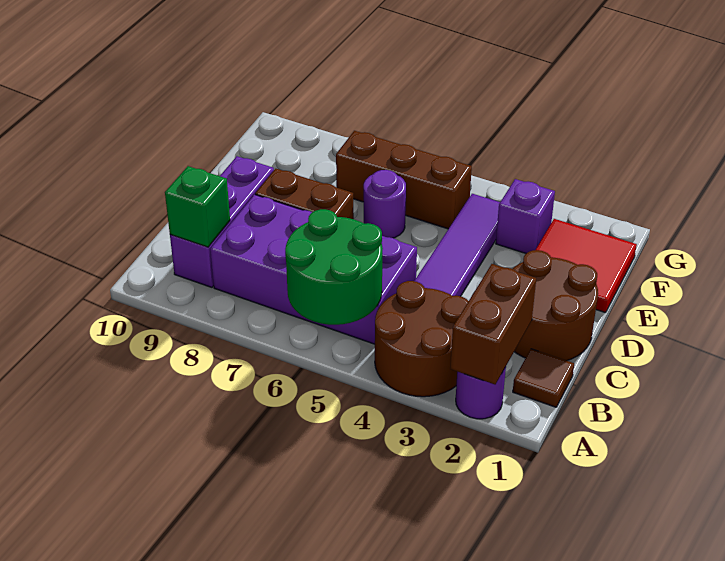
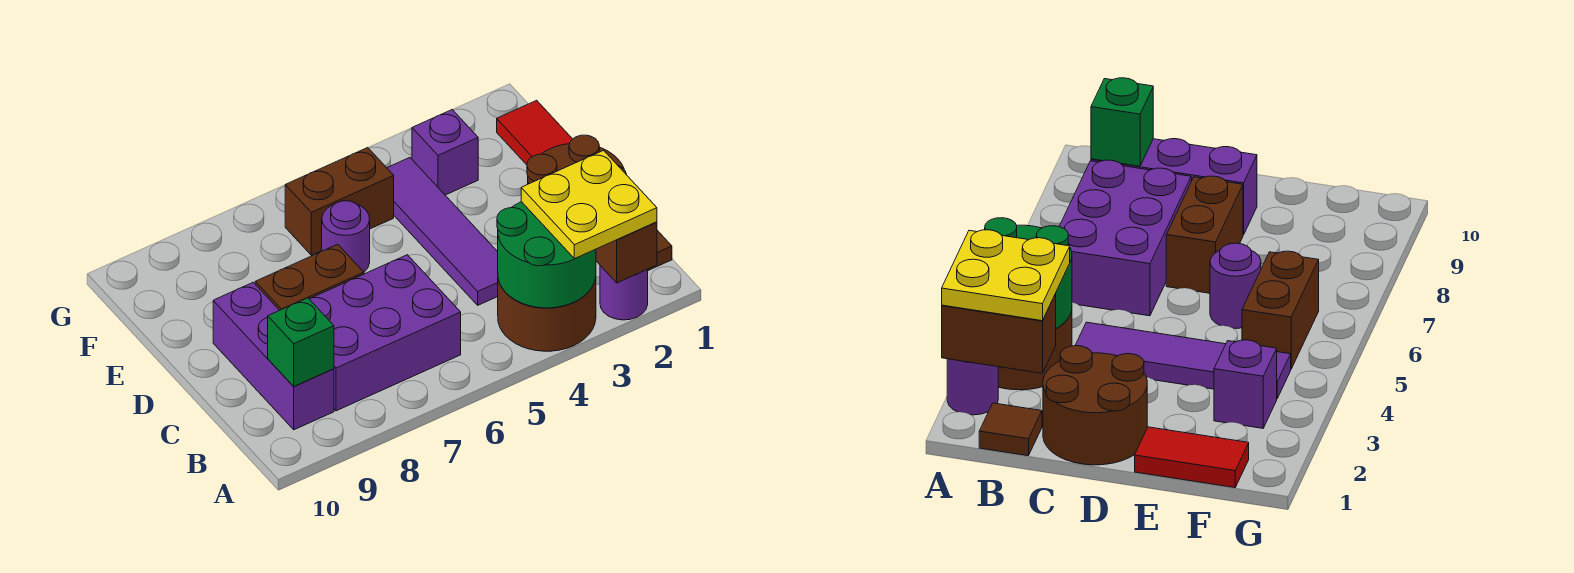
none -> yellow plate A2:B3 level 3
green round brick A5:B6 level 2 -> green round brick A3:B4 level 2
purple brick B5:C8 level 1 -> purple brick B6:C8 level 1
red tile E1:F2 level 1 -> red tile E1:F1 level 1
brown brick F5:F7 level 1 -> brown brick F5:F6 level 1

